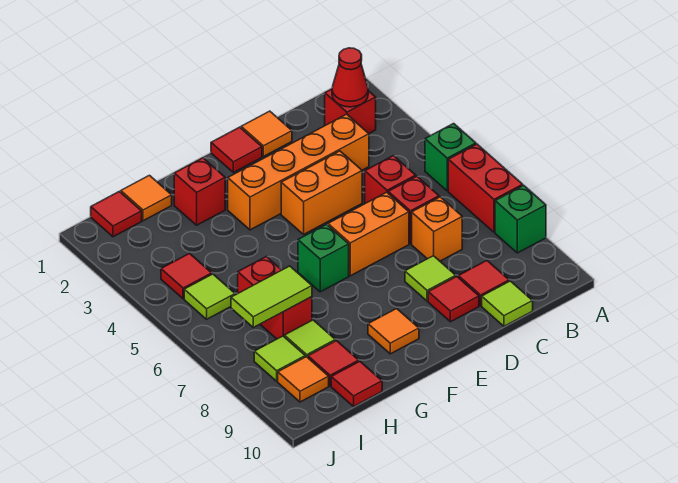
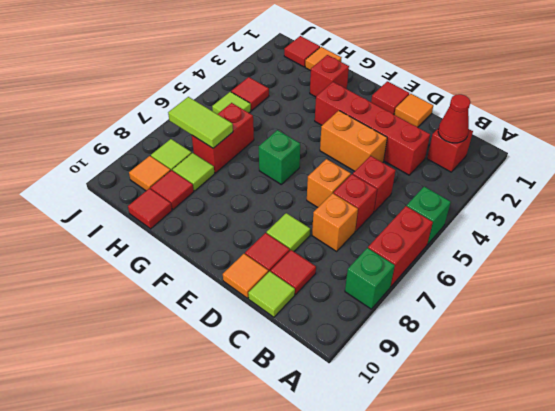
orange brick C3:F3 level 1 -> red brick C3:F3 level 1
orange brick D6:E6 level 1 -> orange brick D6 level 1
orange tile F9 level 1 -> orange tile D10 level 1

